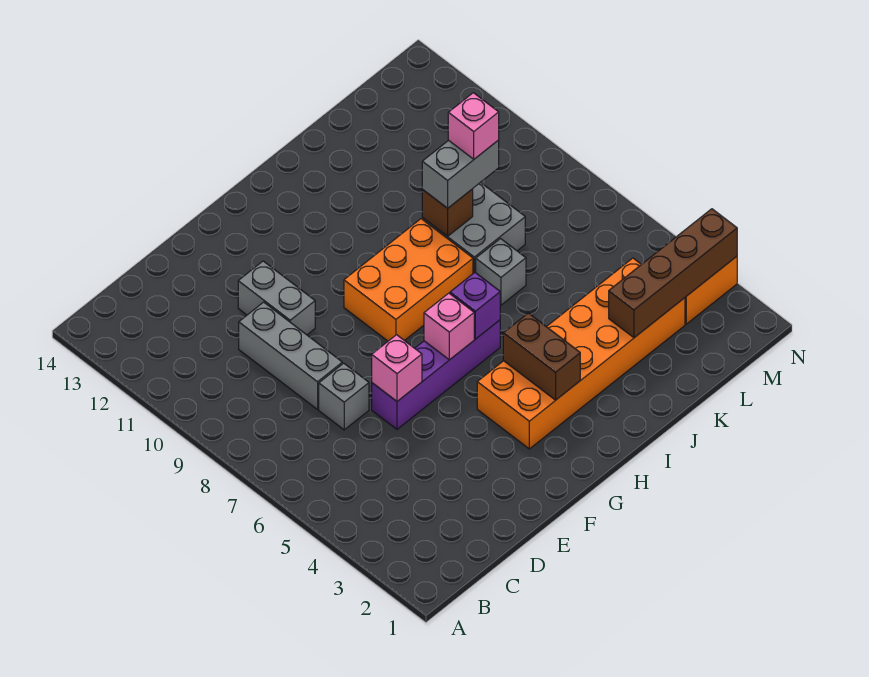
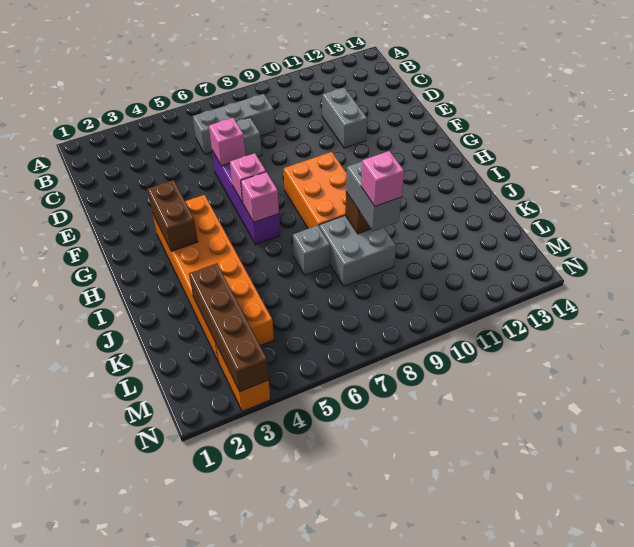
grey brick D8:D10 level 1 -> grey brick C6:C8 level 1
grey brick E10:E11 level 1 -> grey brick D11:E11 level 1
brown brick H3:H4 level 2 -> brown brick G3:H3 level 2
purple brick H6 level 2 -> pink brick H6 level 2

